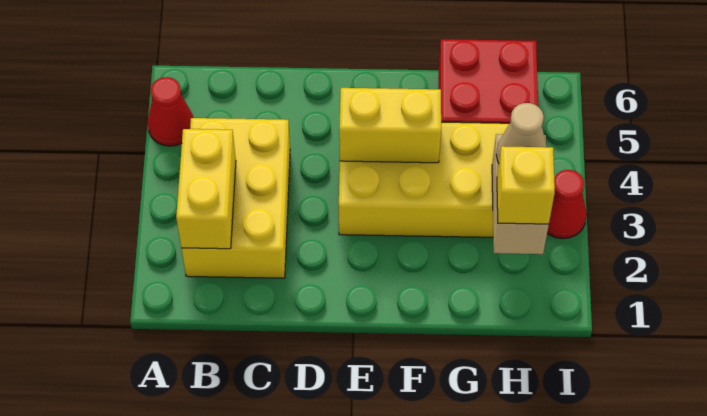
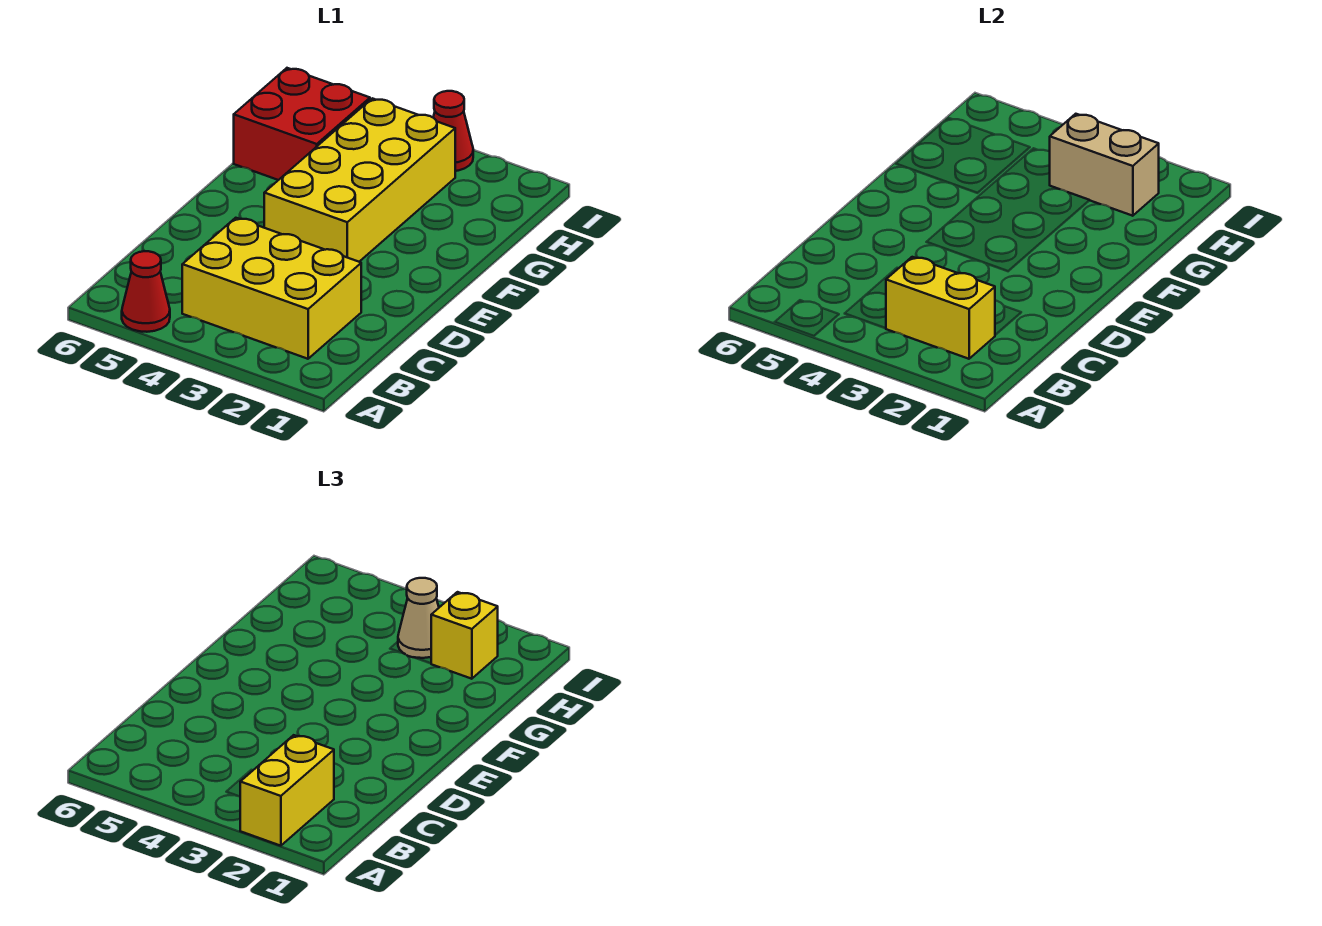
yellow brick E4:F4 level 2 -> yellow brick A2:B2 level 3

